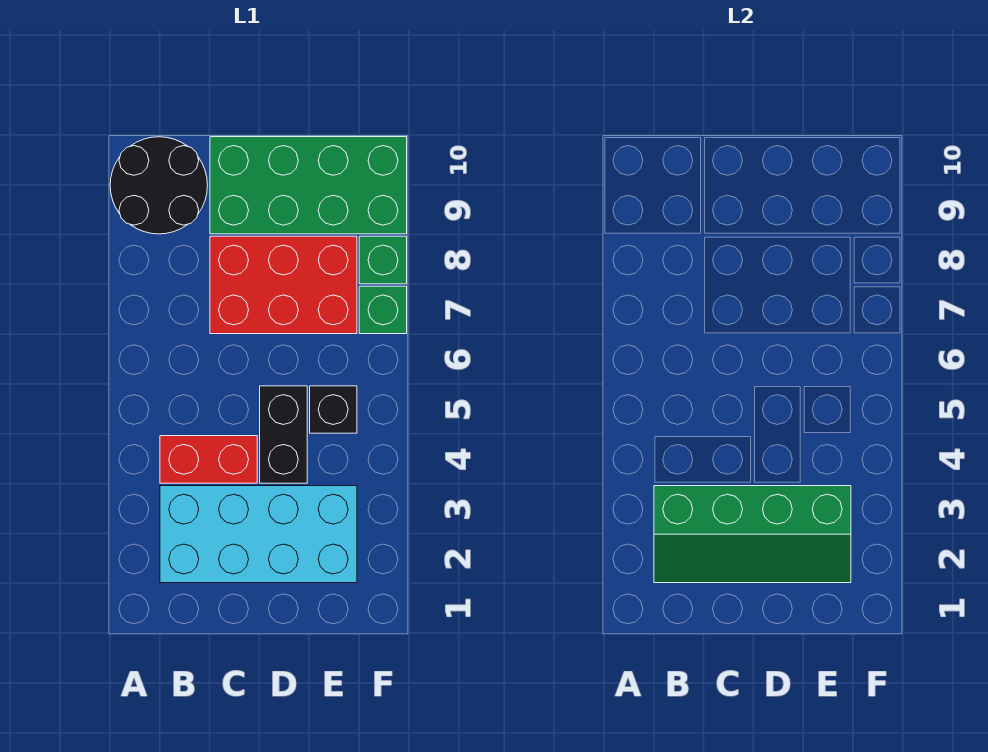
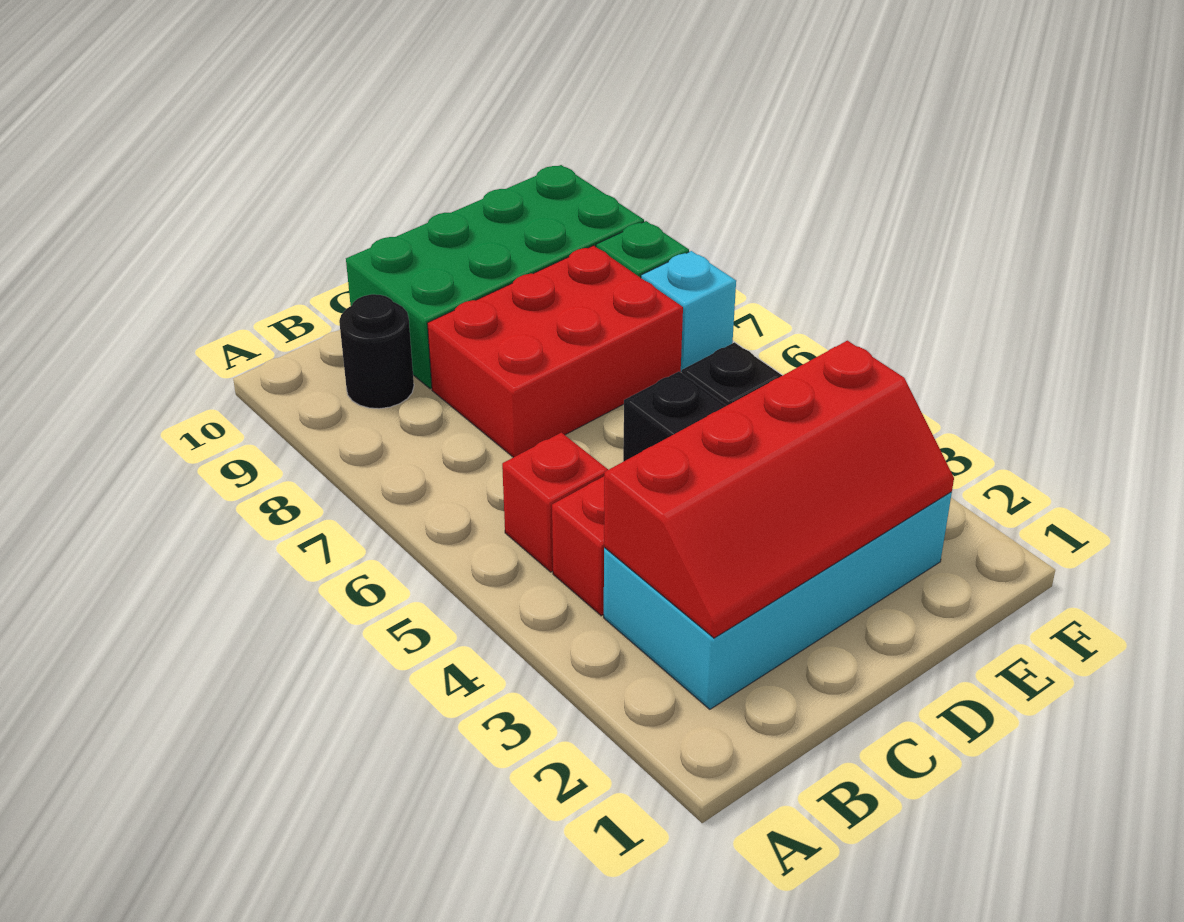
black round brick A9:B10 level 1 -> black round brick B9 level 1
green slope B2:E3 level 2 top 3 -> red slope B2:E3 level 2 top 3
none -> red brick B5 level 1
green brick F7 level 1 -> cyan brick F7 level 1

